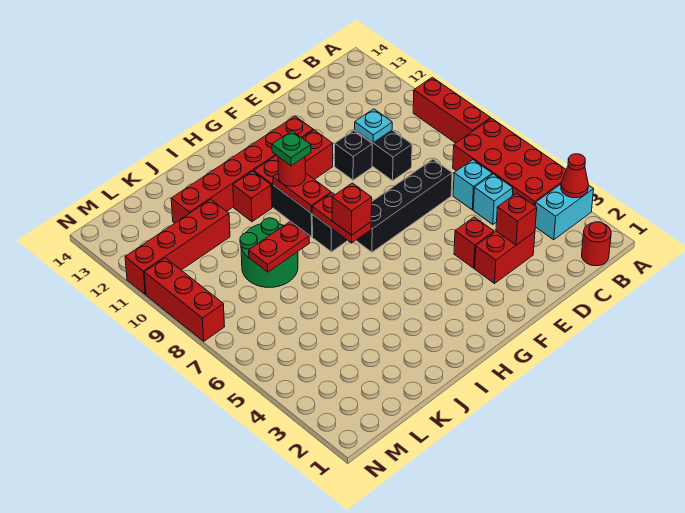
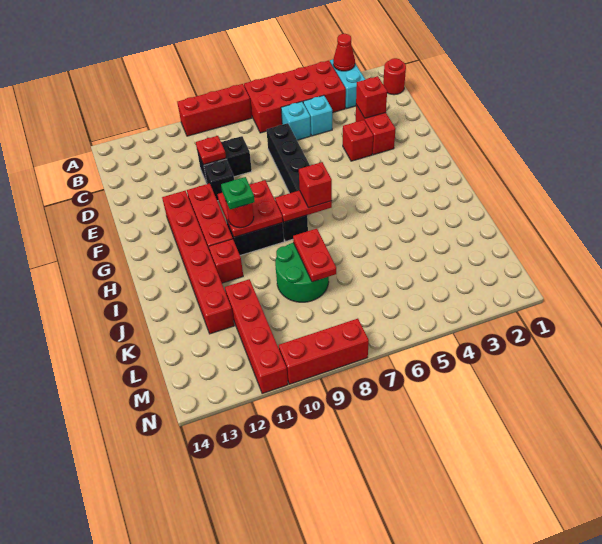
cyan plate D10 level 2 -> red plate D10 level 2
red plate H9:H10 level 2 -> red plate G9:H10 level 2

